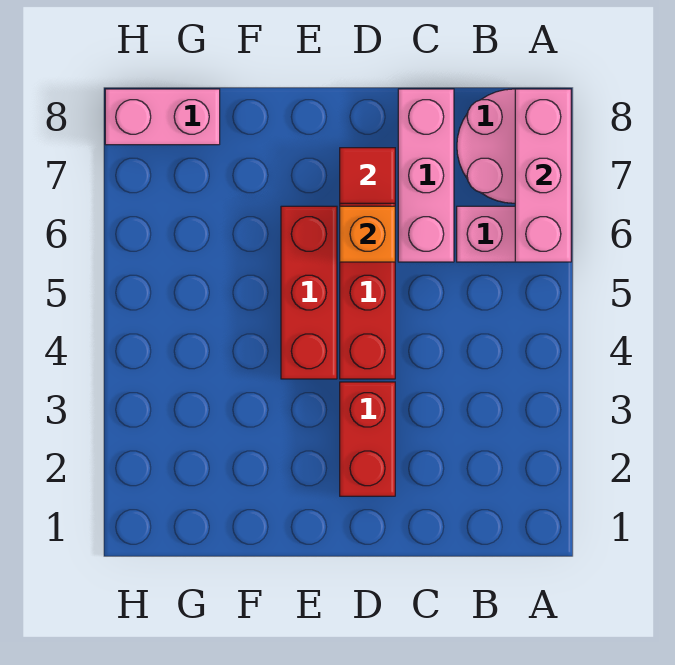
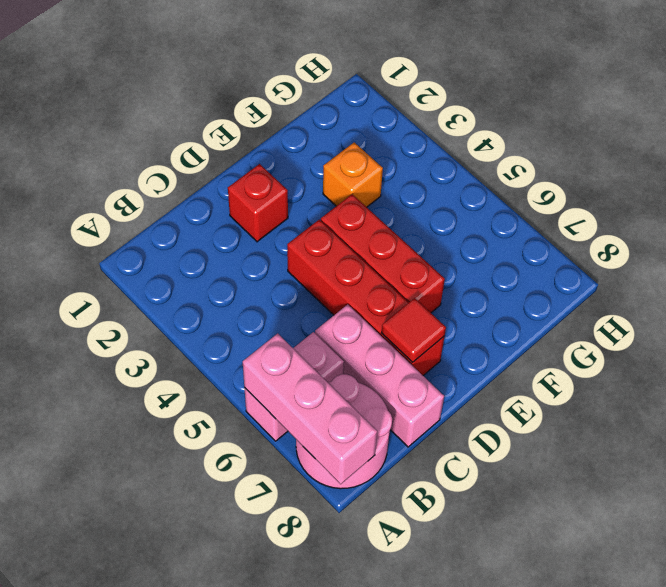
red brick D2:D3 level 1 -> red brick D2 level 1
orange brick D6 level 2 -> orange brick F3 level 1
pink brick G8:H8 level 1 -> none

